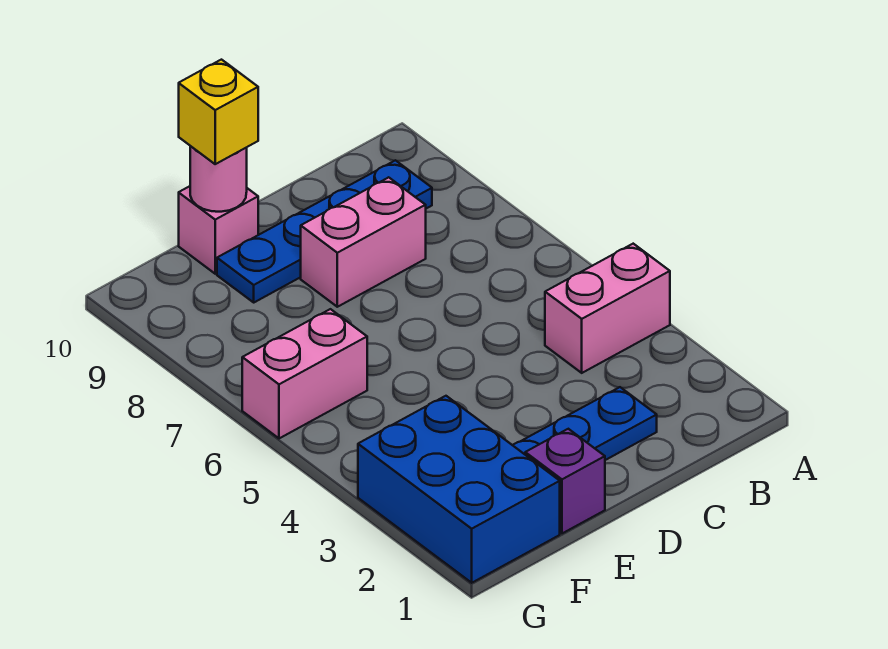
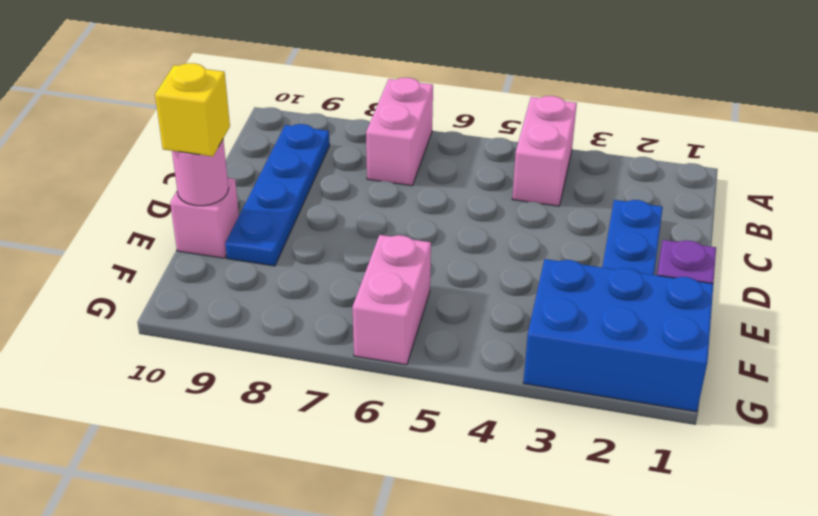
pink brick C8:D8 level 1 -> pink brick A7:B7 level 1

